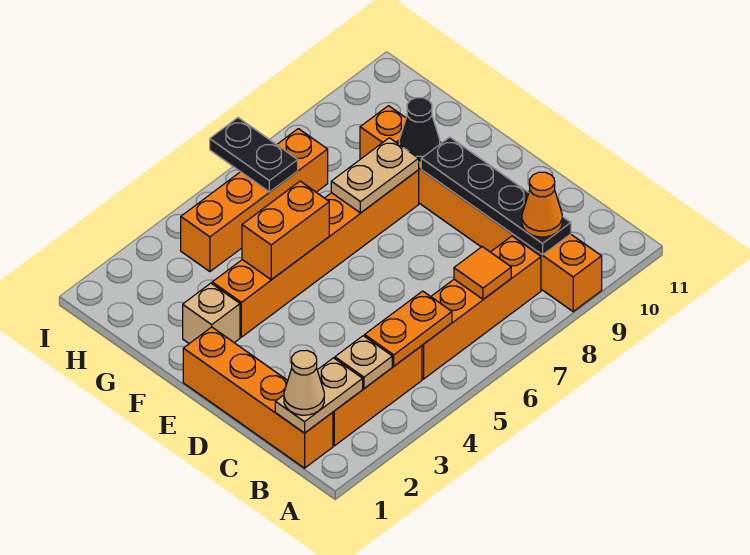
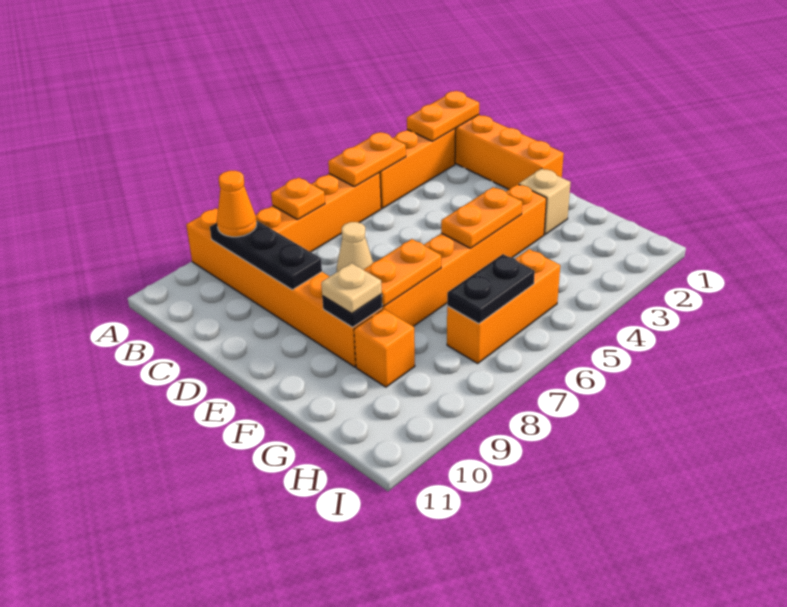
tan plate B1:B2 level 2 -> orange plate B1:B2 level 2
tan cone B1 level 3 -> tan cone D7 level 1
tan plate B3 level 2 -> tan plate F9 level 3
orange tile B7 level 2 -> orange plate B7 level 2
black plate B9:E9 level 2 -> black plate B9:D9 level 2
orange brick F4:F5 level 2 -> orange plate F4:F5 level 2
tan plate F7:F8 level 2 -> orange plate F7:F8 level 2
black cone F9 level 2 -> black plate F9 level 2
orange brick H4:H7 level 1 -> orange brick H5:H7 level 1
black plate H6:I6 level 2 -> black plate H6:H7 level 2

